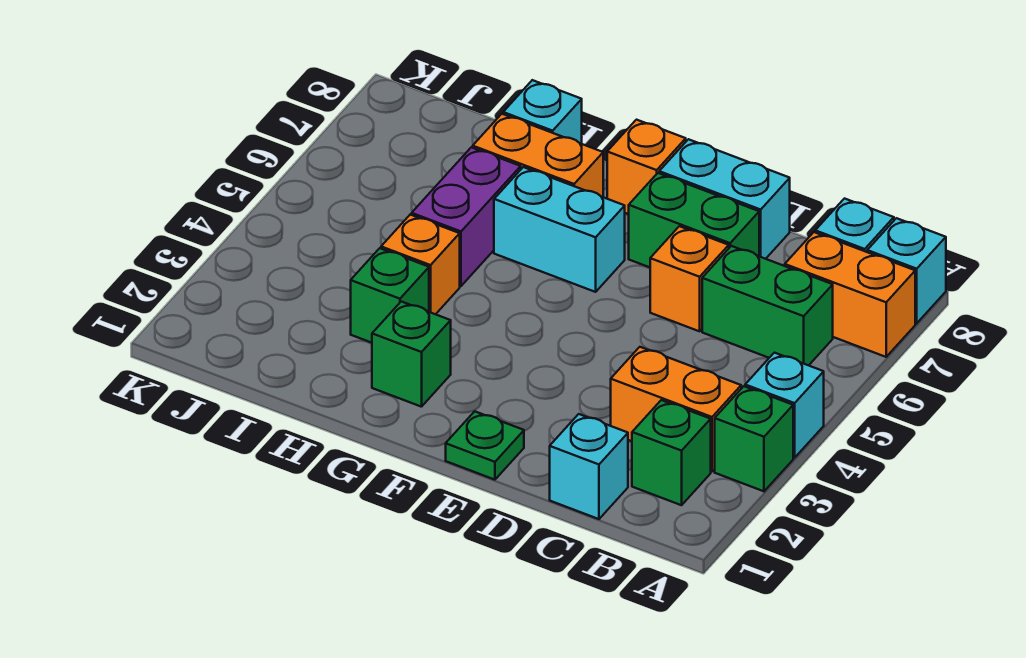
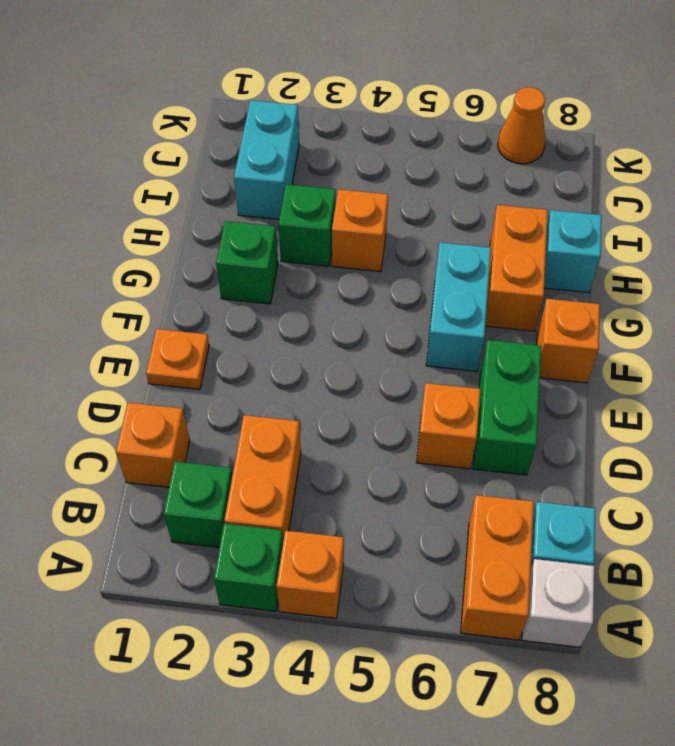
cyan brick A4 level 1 -> orange brick A4 level 1
cyan brick A8 level 1 -> white brick A8 level 1
green brick B6:C6 level 1 -> none
cyan brick C1 level 1 -> orange brick C1 level 1
cyan brick D8:E8 level 1 -> cyan brick I2:J2 level 1
green plate E1 level 1 -> orange plate E1 level 1
purple brick H5:H6 level 1 -> none
none -> orange cone K7 level 1

